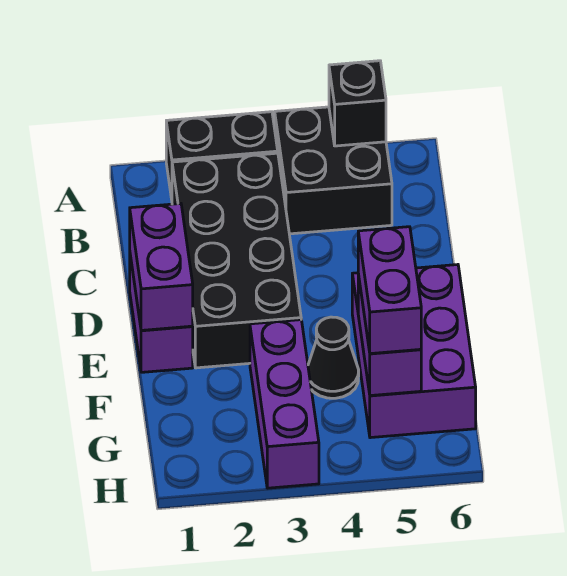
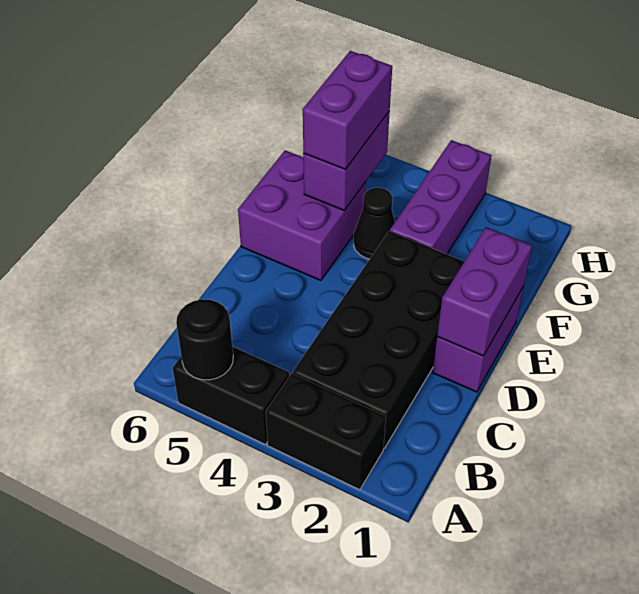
black brick A4:B5 level 1 -> black brick A4:A5 level 1
black brick A5 level 2 -> black round brick A5 level 2
purple brick E5:G6 level 1 -> purple brick E5:F6 level 1

